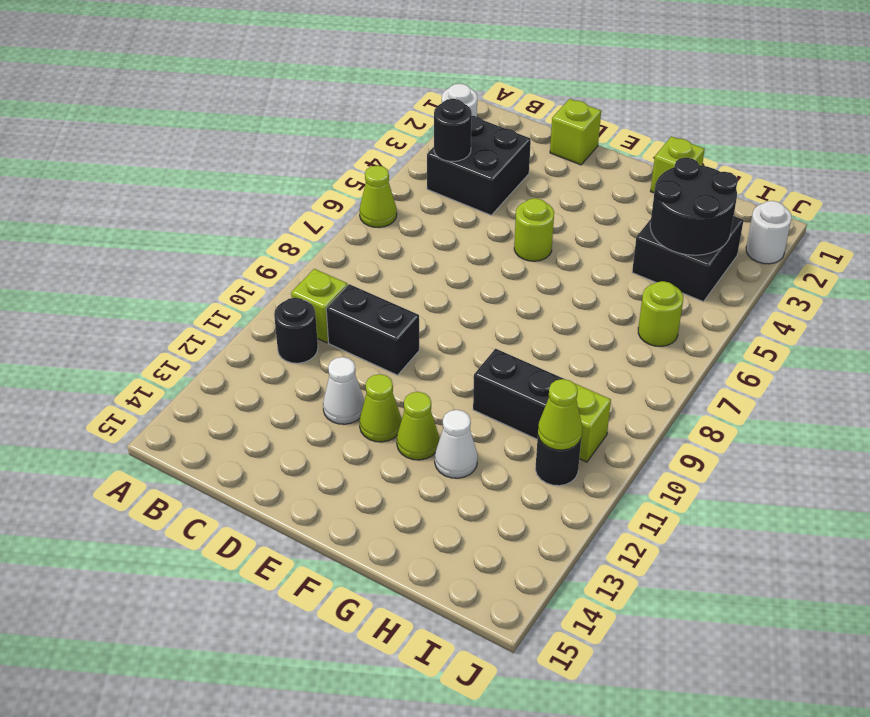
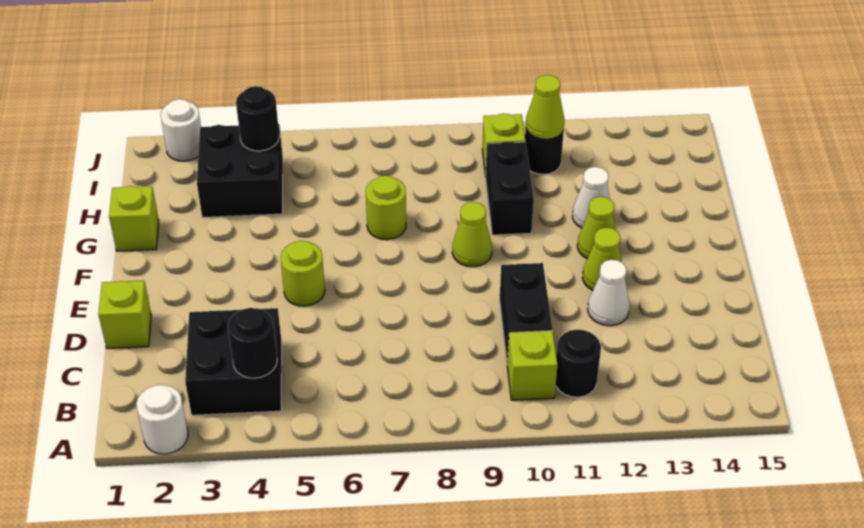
lime cone A6 level 1 -> lime cone F9 level 1
black round brick H3:I4 level 2 -> black round brick I4 level 2
lime round brick I6 level 1 -> lime round brick G7 level 1

